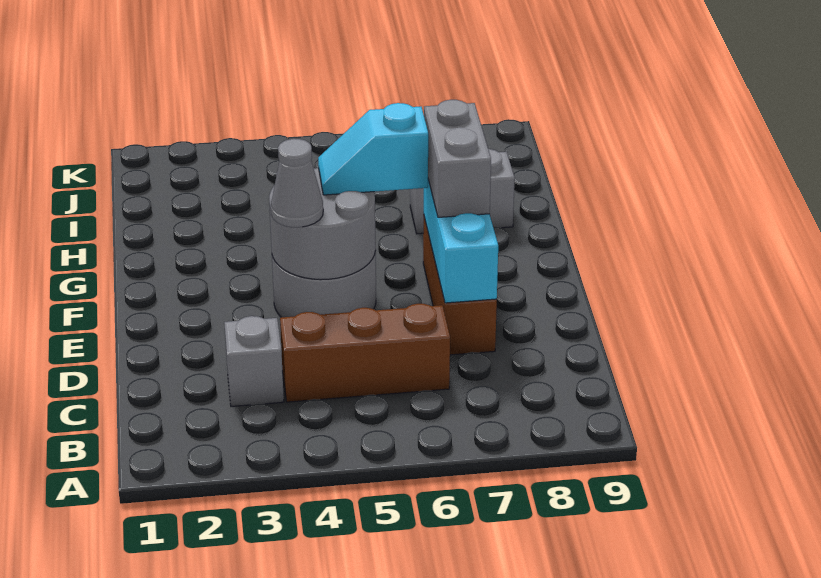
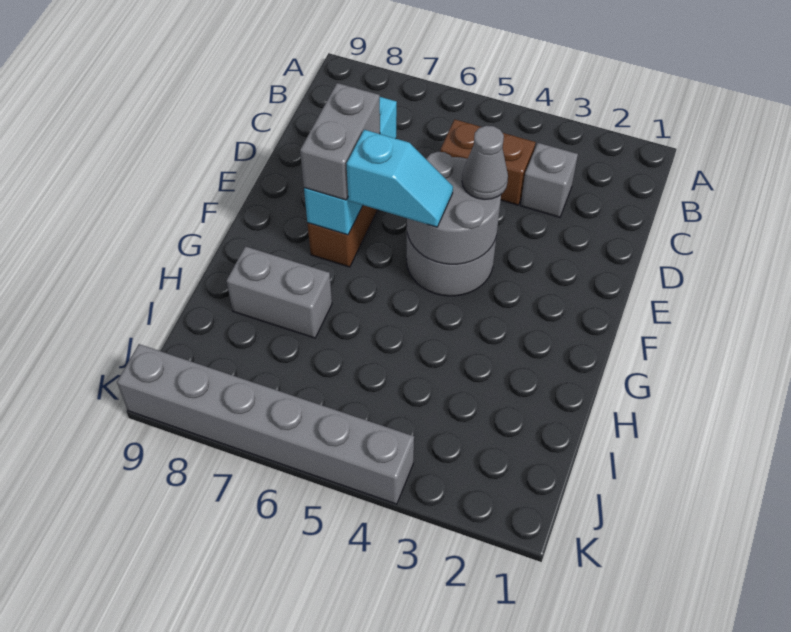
brown brick C4:C6 level 1 -> brown brick C4:C5 level 1
none -> grey brick K4:K9 level 1

